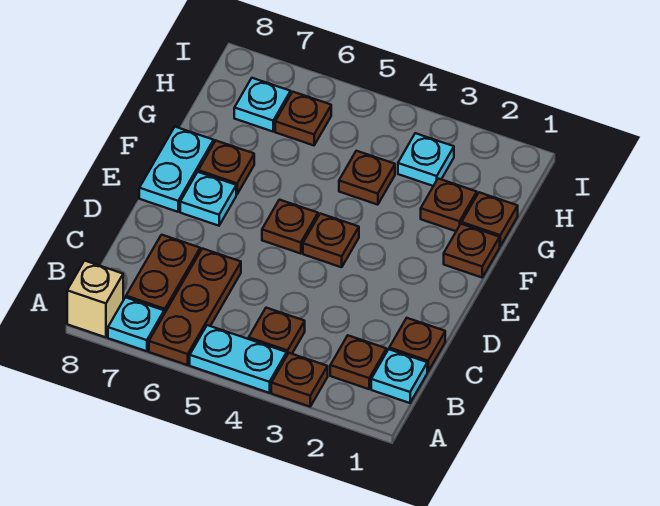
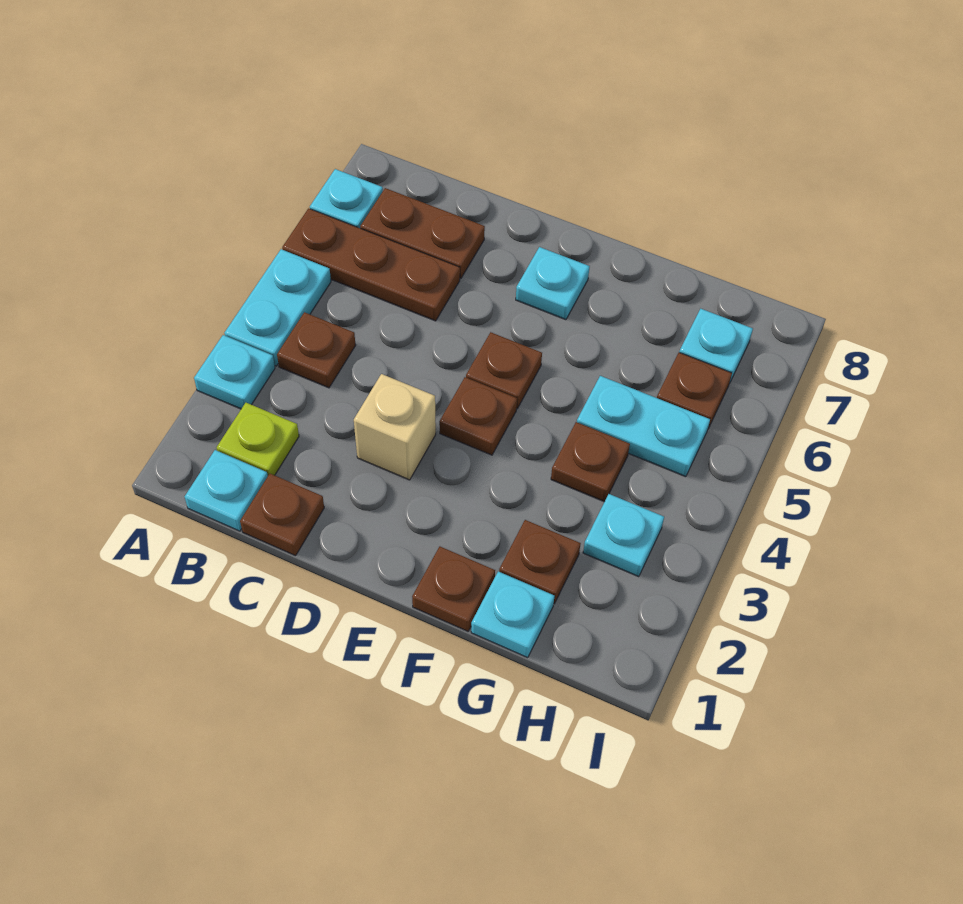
brown plate A3 level 1 -> cyan plate A3 level 1
tan brick A8 level 1 -> tan brick D3 level 1
brown plate B2 level 1 -> lime plate B2 level 1
cyan plate E8:F8 level 1 -> cyan plate G5:H5 level 1
brown plate F7 level 1 -> none
brown plate G1 level 1 -> cyan plate G1 level 1

